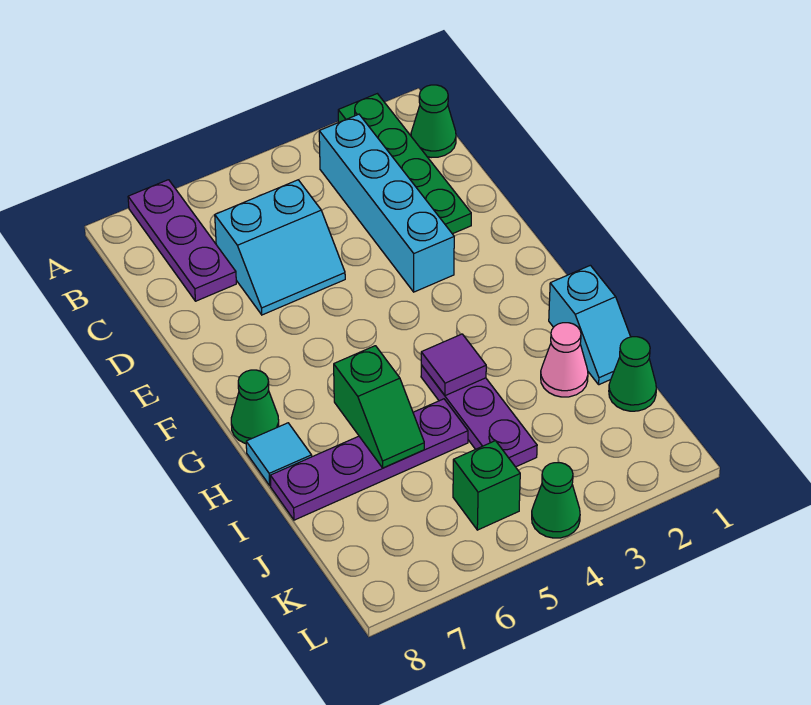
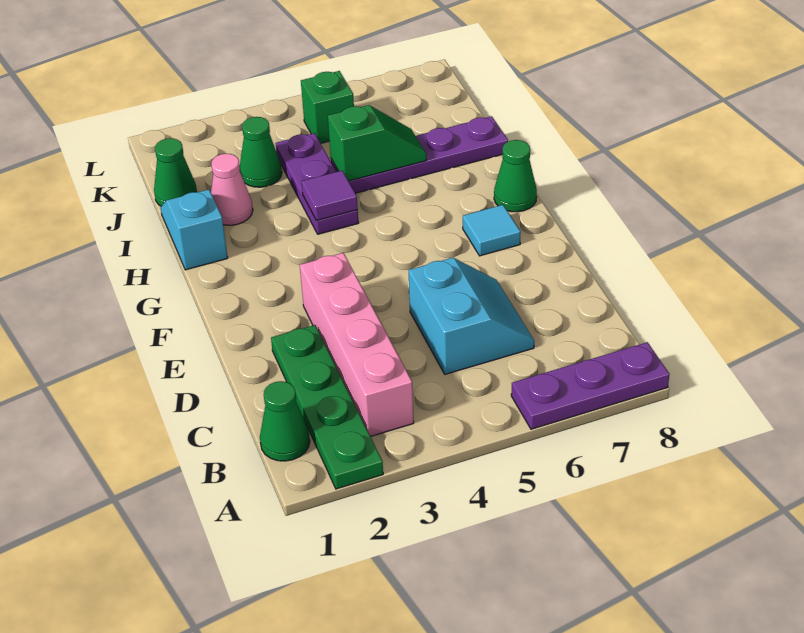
purple plate A7:C7 level 1 -> purple plate A6:A8 level 1
cyan brick B3:E3 level 1 -> pink brick B3:E3 level 1
cyan slope C5:D6 level 1 top C -> cyan slope C5:D6 level 1 top 5
green slope H6:I6 level 2 top H -> green slope I5:I6 level 2 top 5
cyan tile H8 level 1 -> cyan tile F7 level 1
green cone L4 level 1 -> green cone J3 level 1

